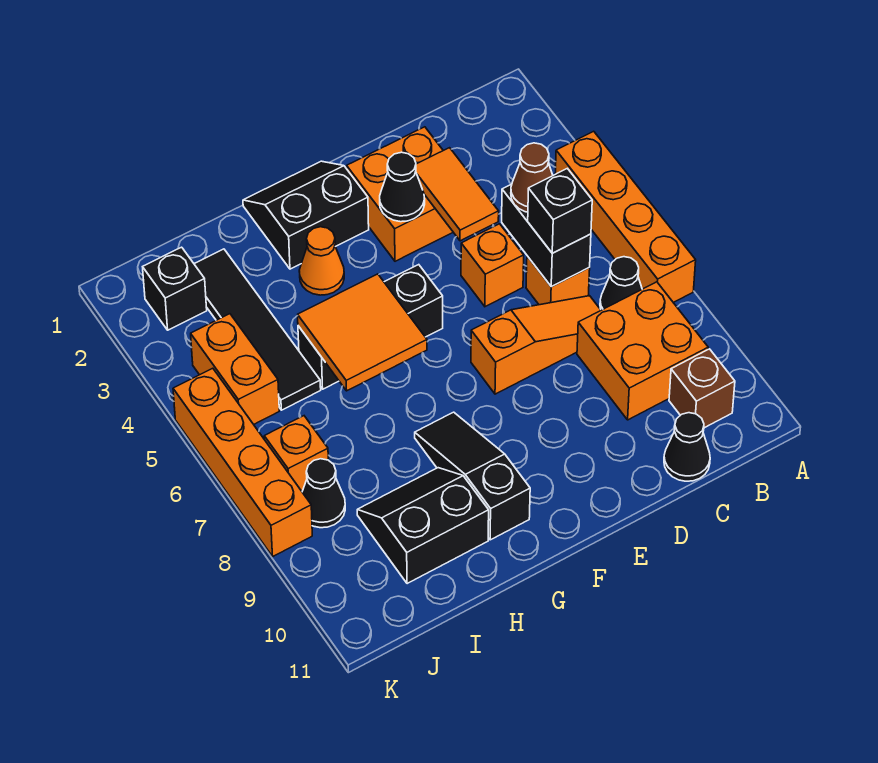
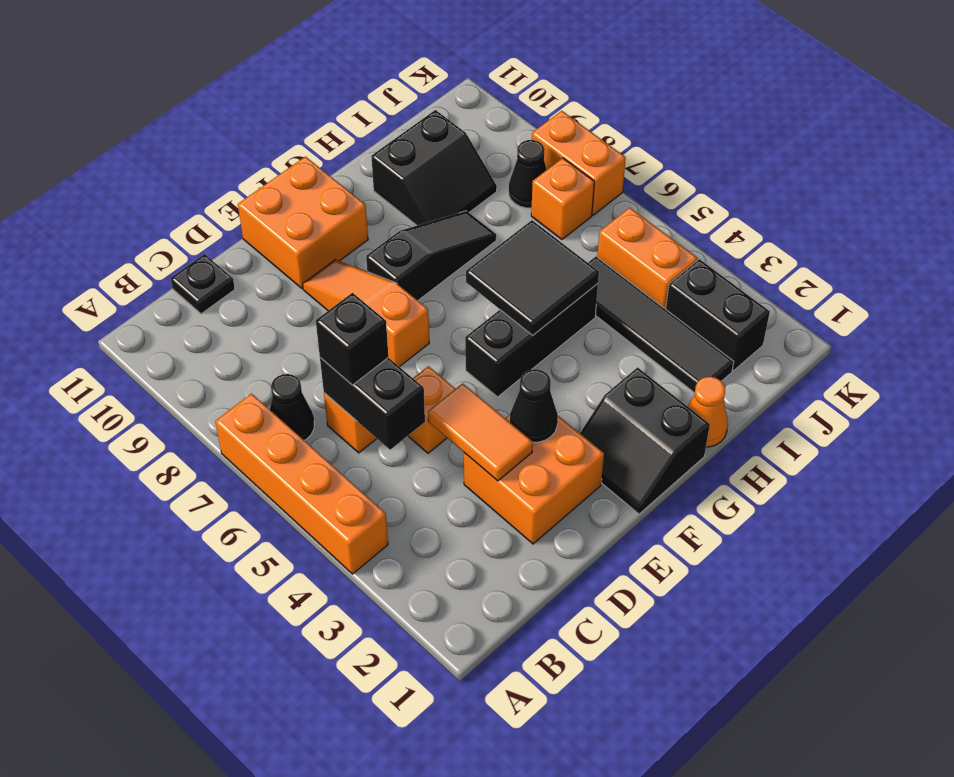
orange brick B8:C9 level 1 -> orange brick E10:F11 level 1
brown brick B10 level 1 -> none
brown cone C5 level 3 -> none
orange slope C7:E7 level 1 top E -> orange slope E7:E9 level 1 top 7
black cone C11 level 1 -> black plate C11 level 1
black slope F1:G2 level 1 top 2 -> black slope F1:G2 level 1 top G
orange cone G3 level 1 -> orange cone H1 level 1
orange tile G5:H6 level 2 -> black tile G5:H6 level 2
black slope G8:G10 level 1 top 10 -> black slope F8:H8 level 1 top F
black brick J2 level 1 -> black brick J2:J3 level 1
orange brick K5:K8 level 1 -> orange brick K7:K8 level 1

